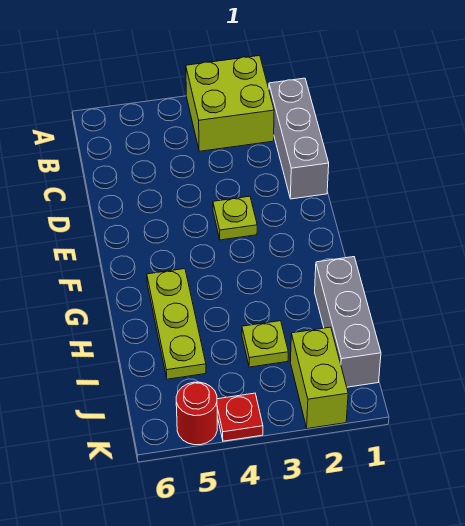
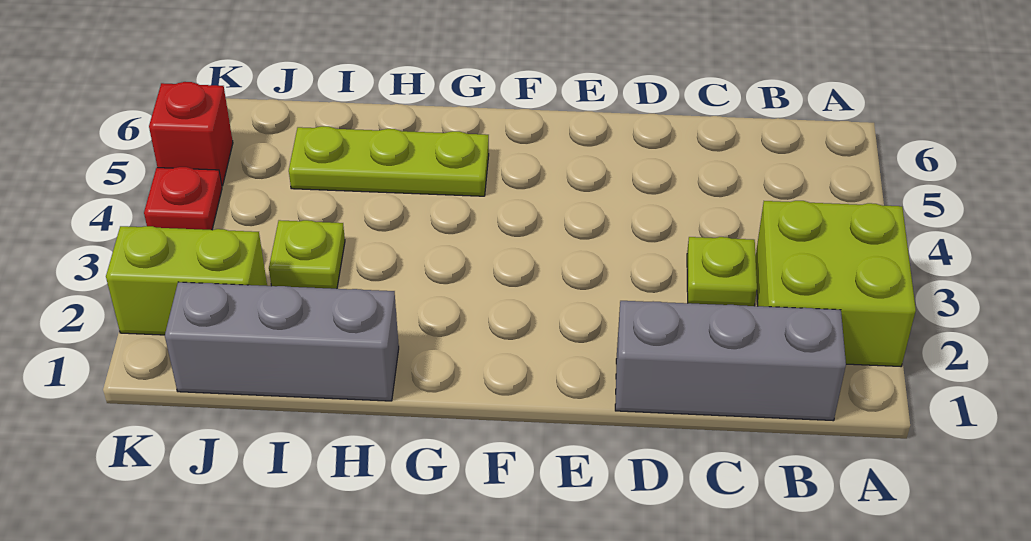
lime plate E3 level 1 -> lime plate C3 level 1
red round brick K5 level 1 -> red brick K5 level 1

